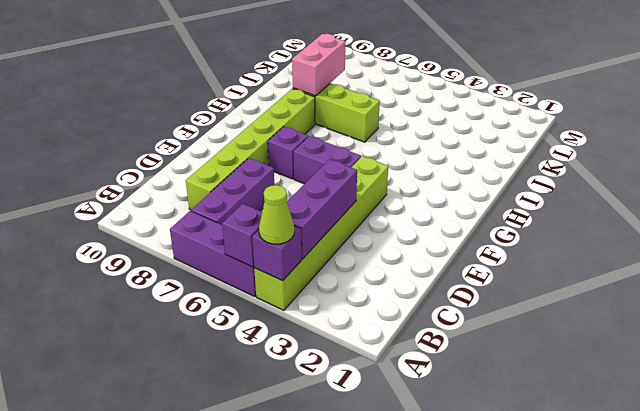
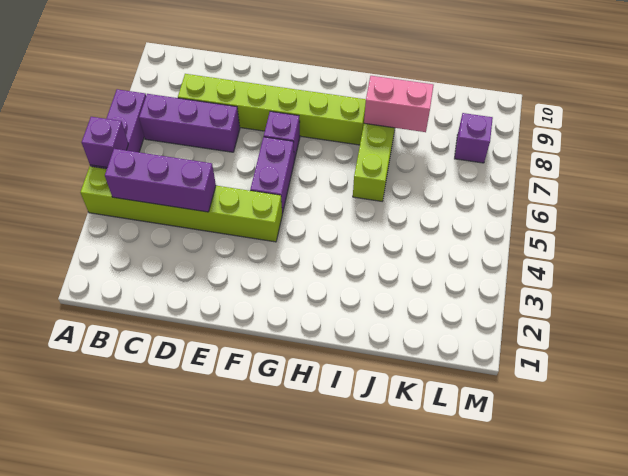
purple brick A4 level 2 -> purple brick L8 level 1
lime cone A4 level 3 -> none

